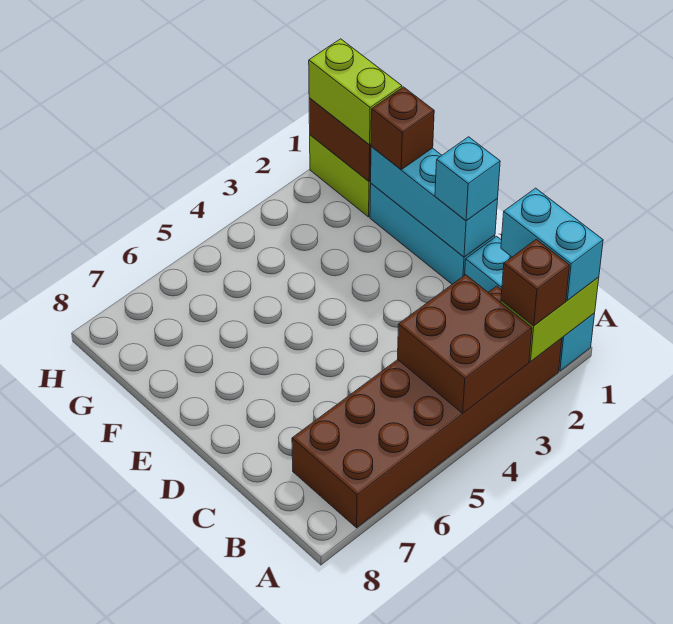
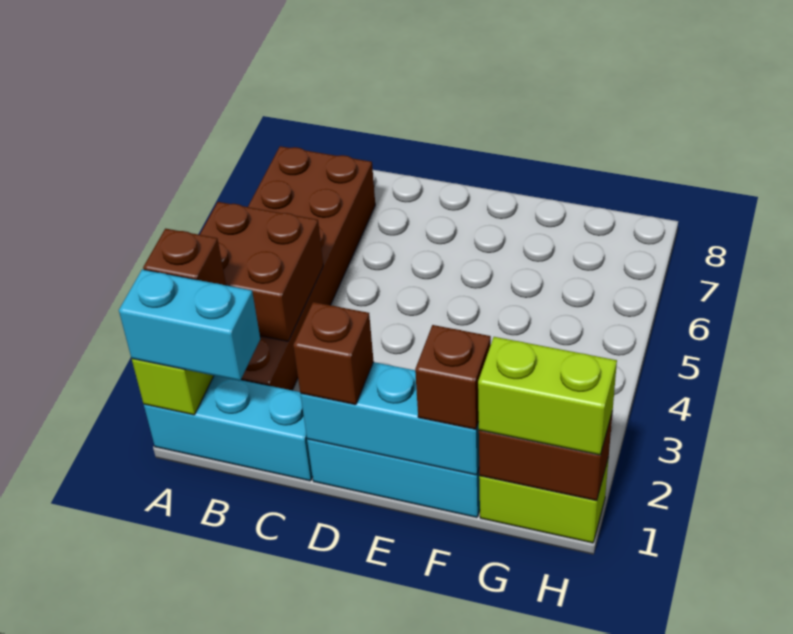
cyan brick D1 level 3 -> brown brick D1 level 3

